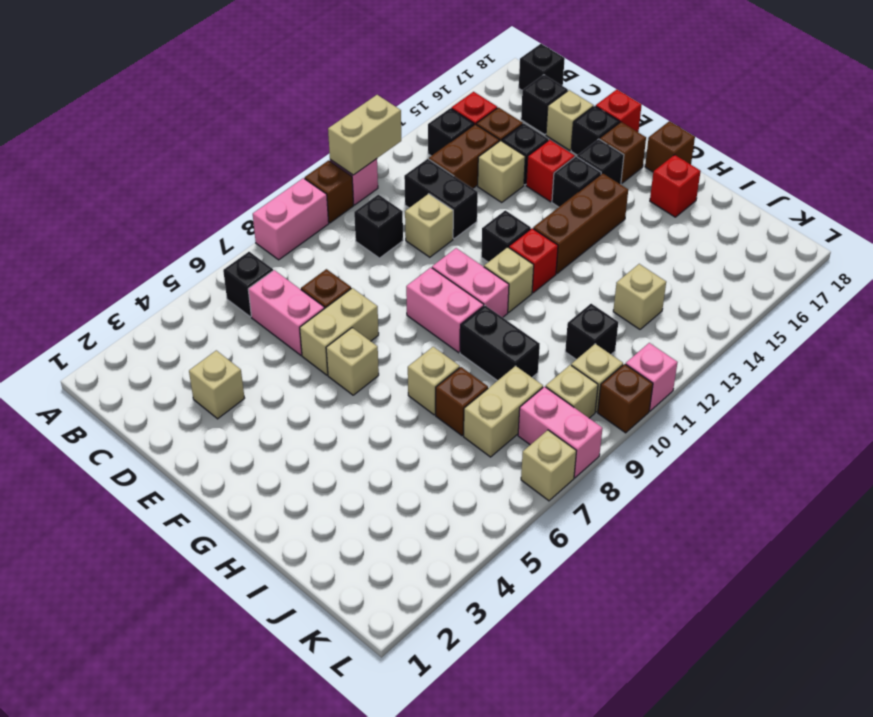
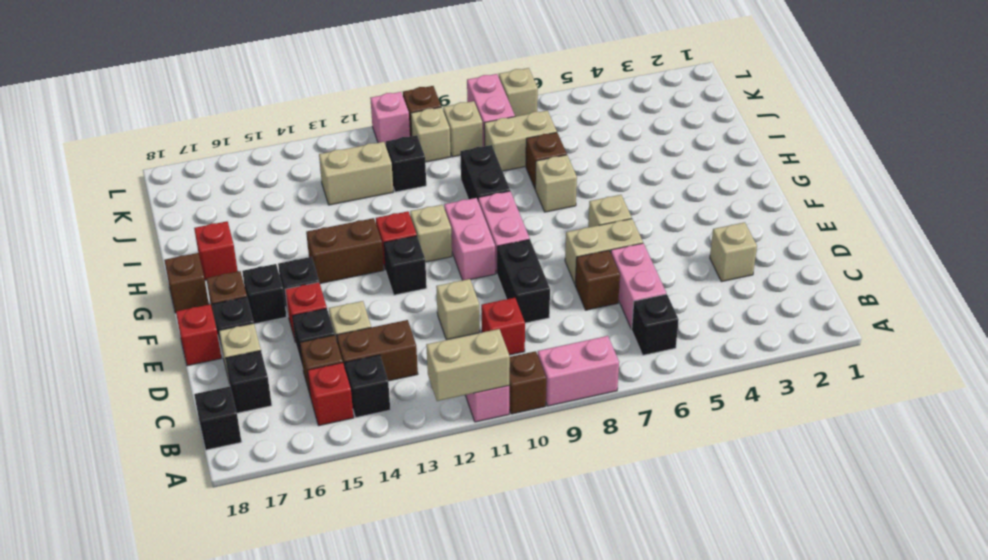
black brick C10 level 1 -> red brick C10 level 1
black brick C12:D12 level 1 -> black brick D9:E9 level 1
brown brick G13:G15 level 1 -> brown brick G13:G14 level 1
tan brick J13 level 1 -> tan brick J12:J13 level 1

